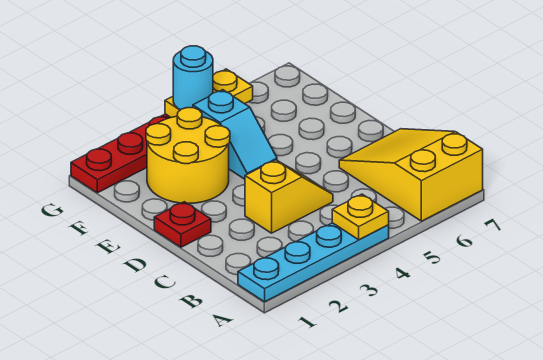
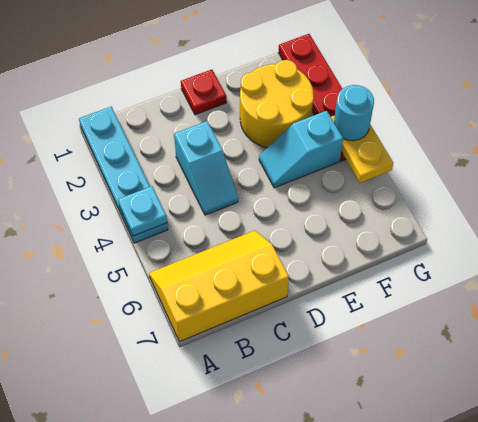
yellow plate A4 level 2 -> cyan plate A4 level 2
yellow slope A6:C7 level 1 top A -> yellow slope A6:C7 level 1 top 7
yellow slope C3:C4 level 1 top 3 -> cyan slope C3:C4 level 1 top 3

